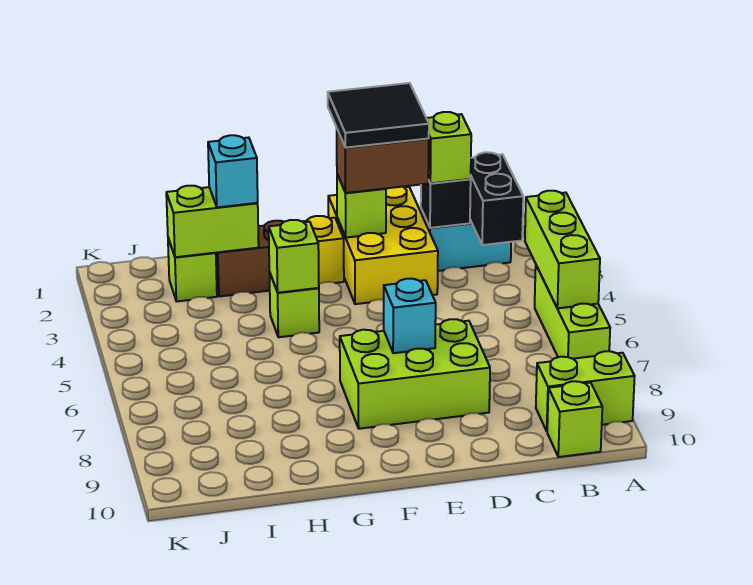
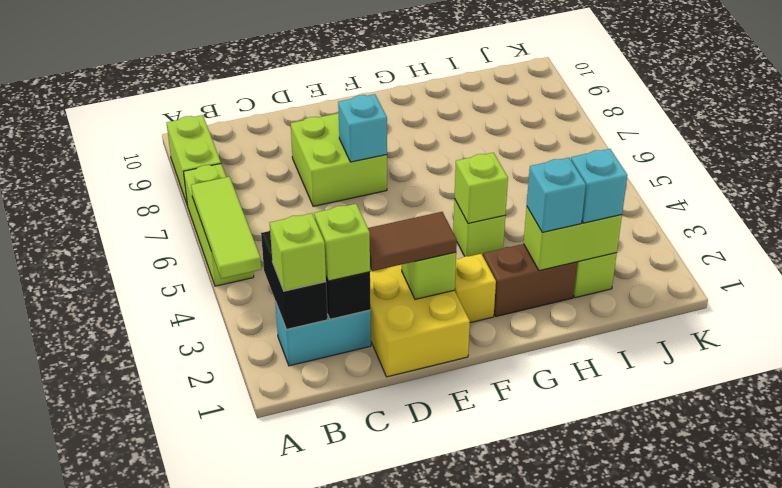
lime brick A4:A6 level 2 -> lime tile A4:A6 level 2
lime brick A9:B9 level 1 -> lime brick A8:A9 level 1
lime brick B10 level 1 -> lime brick B2 level 3
black tile D1:E2 level 4 -> none
brown brick D2:E2 level 3 -> brown tile D2:E2 level 3
lime brick D7:F8 level 1 -> lime brick D7:E8 level 1
none -> cyan brick I2 level 3

